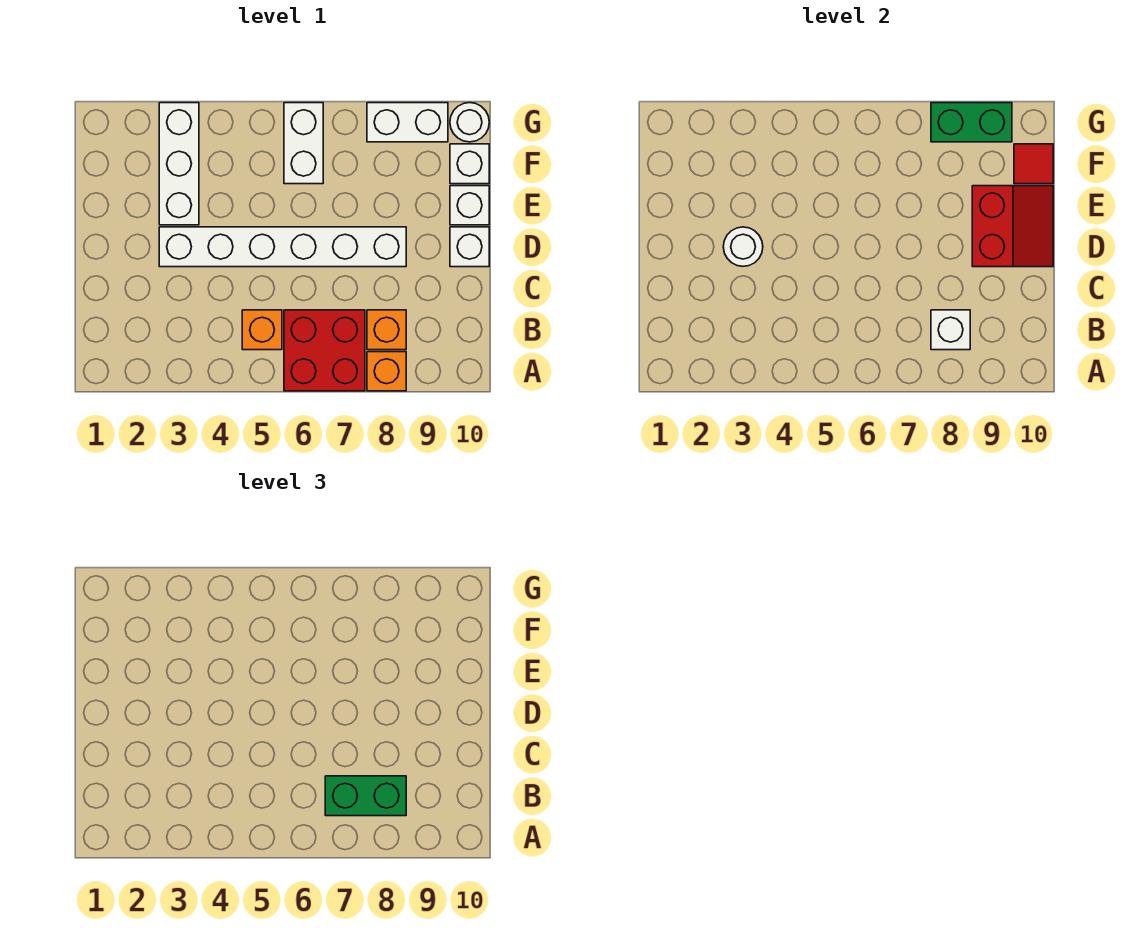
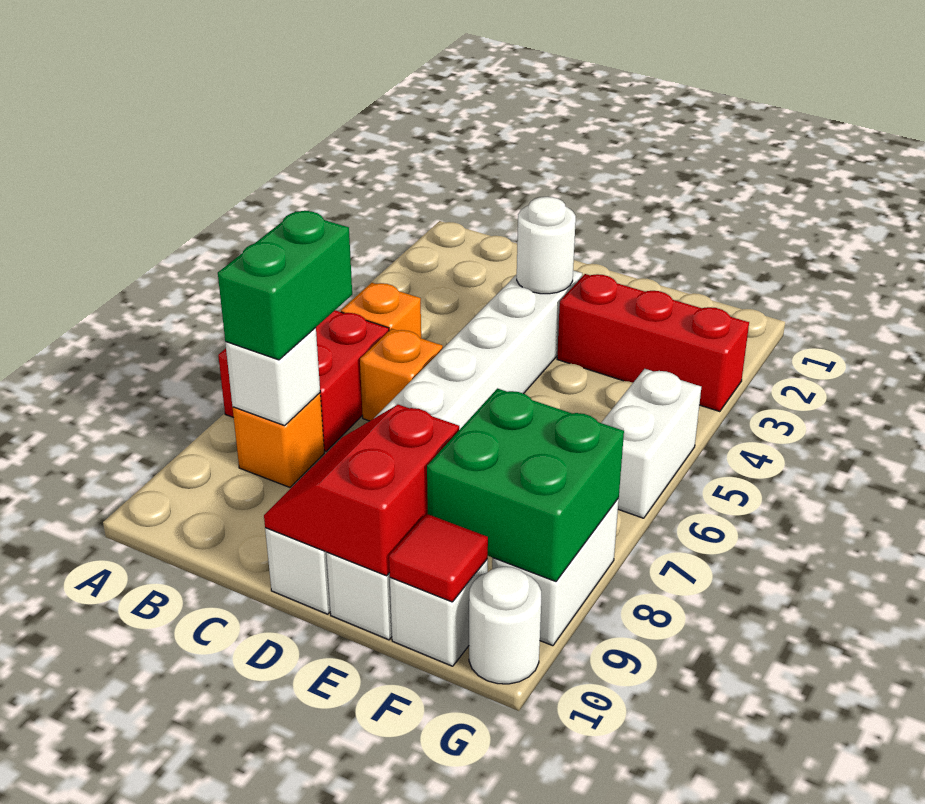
orange brick A8 level 1 -> orange brick C6 level 1
red slope D9:E10 level 2 top 9 -> red slope D9:E10 level 2 top E
white brick E3:G3 level 1 -> red brick E3:G3 level 1
white brick F6:G6 level 1 -> white brick G5:G6 level 1
green brick G8:G9 level 2 -> green brick F8:G9 level 2

